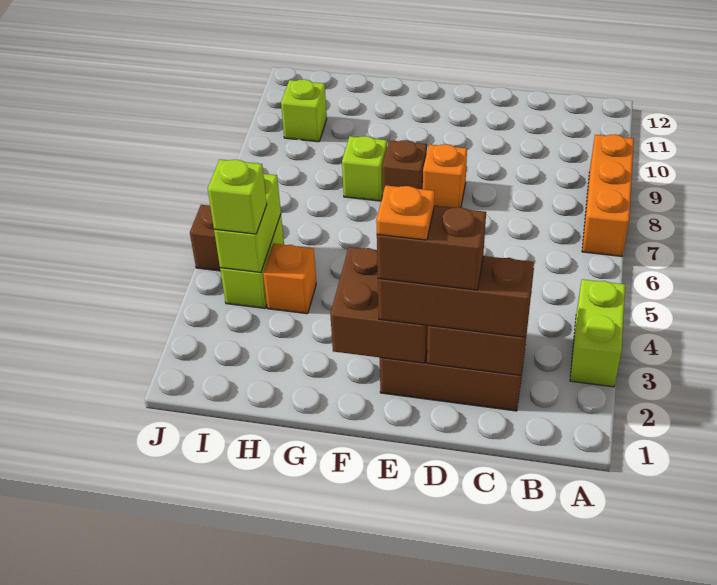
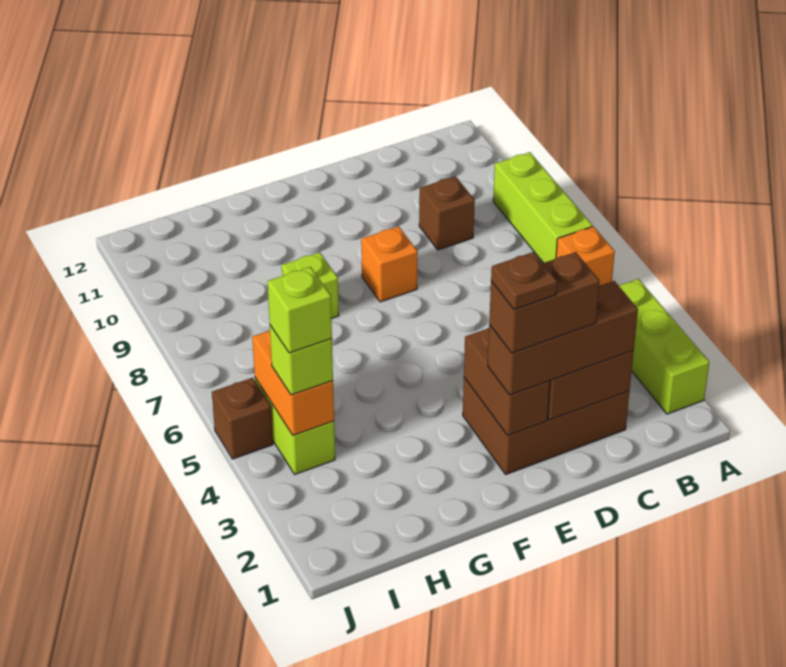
lime brick A3:A4 level 1 -> lime brick A2:A4 level 1
orange brick A7:A9 level 1 -> lime brick A7:A9 level 1
brown brick E2:F3 level 2 -> brown brick E2:E3 level 2
orange plate E2 level 5 -> brown plate E2 level 5
brown brick F8 level 1 -> brown brick C9 level 1
orange brick H4 level 1 -> orange brick A6 level 1
lime brick I4:I5 level 2 -> orange brick I4:I5 level 2
lime brick I10 level 1 -> lime brick I4 level 4

